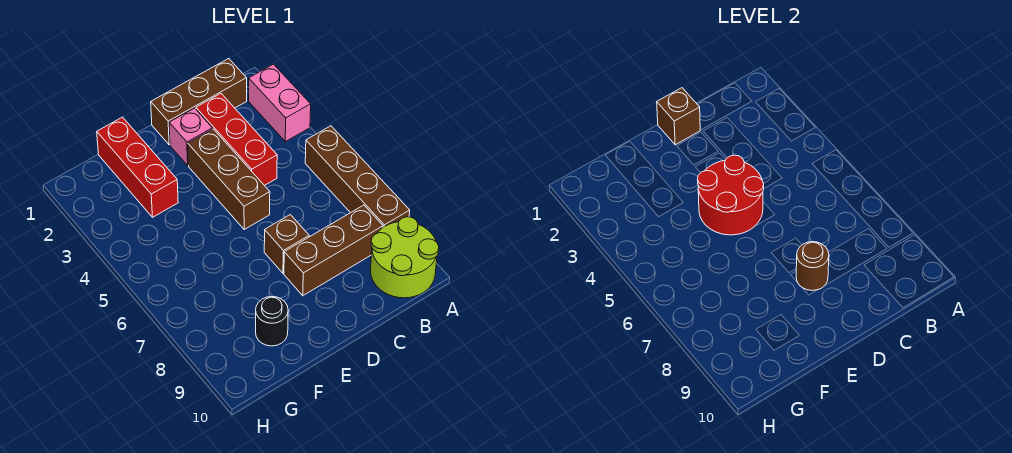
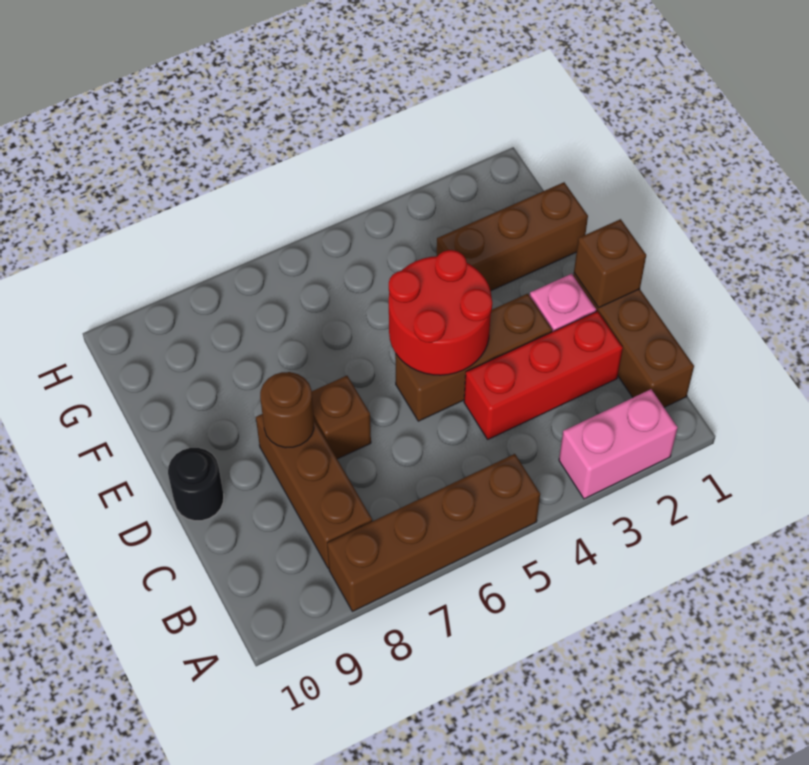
lime round brick A9:B10 level 1 -> none
red brick F1:F3 level 1 -> brown brick F1:F3 level 1
black round brick F9 level 1 -> black round brick D10 level 1

